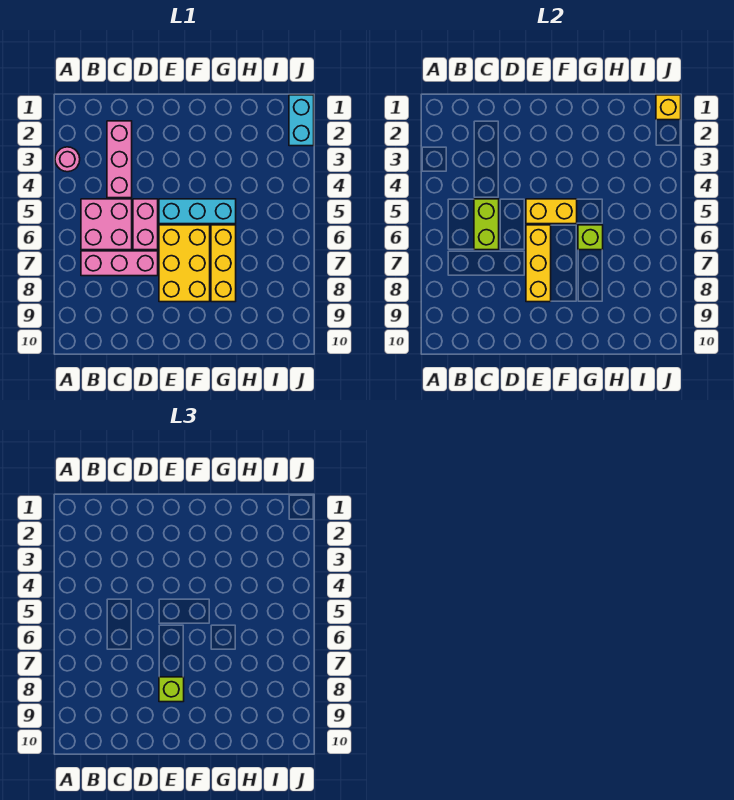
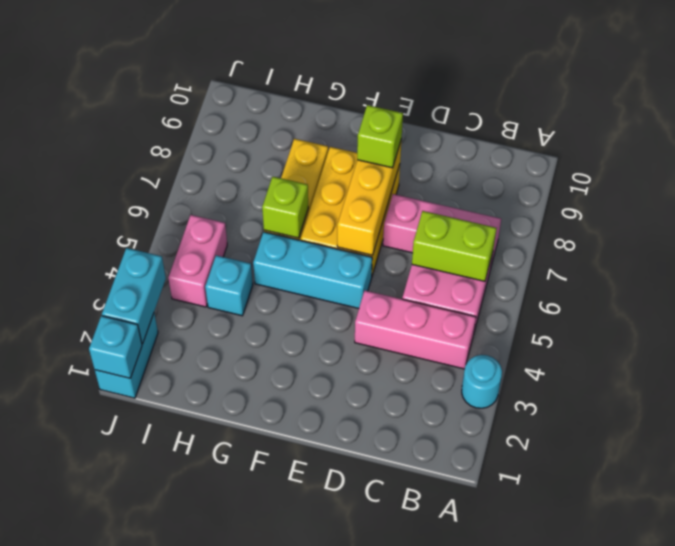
pink round brick A3 level 1 -> cyan round brick A3 level 1
pink brick C2:C4 level 1 -> pink brick B4:D4 level 1
lime brick C5:C6 level 2 -> lime brick B6:C6 level 2
pink brick D5:D6 level 1 -> pink brick I4:I5 level 1
yellow brick E5:F5 level 2 -> none
none -> cyan brick H4 level 1
yellow brick J1 level 2 -> cyan brick J1 level 2
none -> cyan brick J2:J3 level 2

